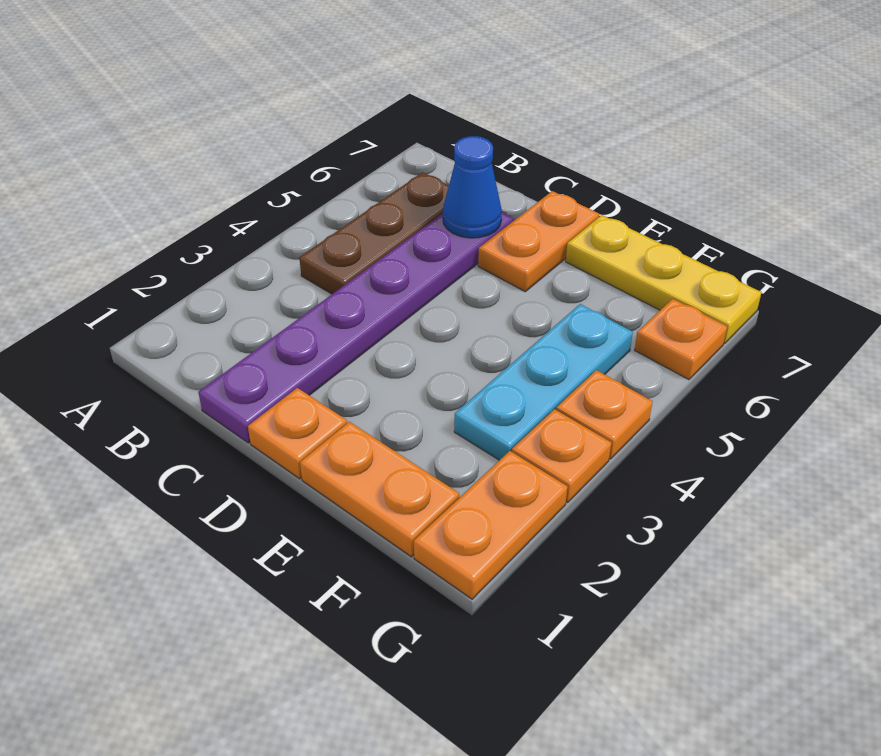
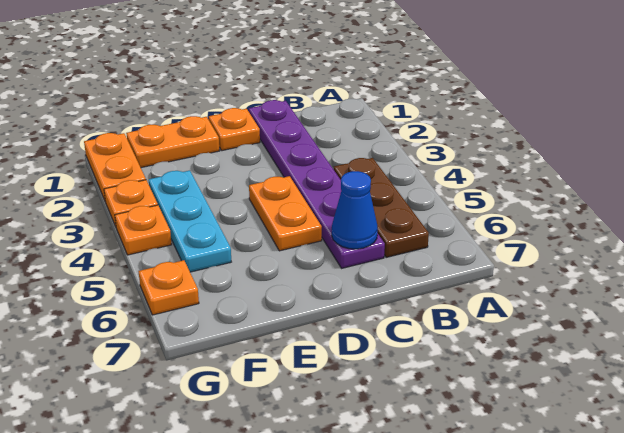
orange plate D6:D7 level 1 -> orange plate D4:D5 level 1
yellow plate E7:G7 level 1 -> none

